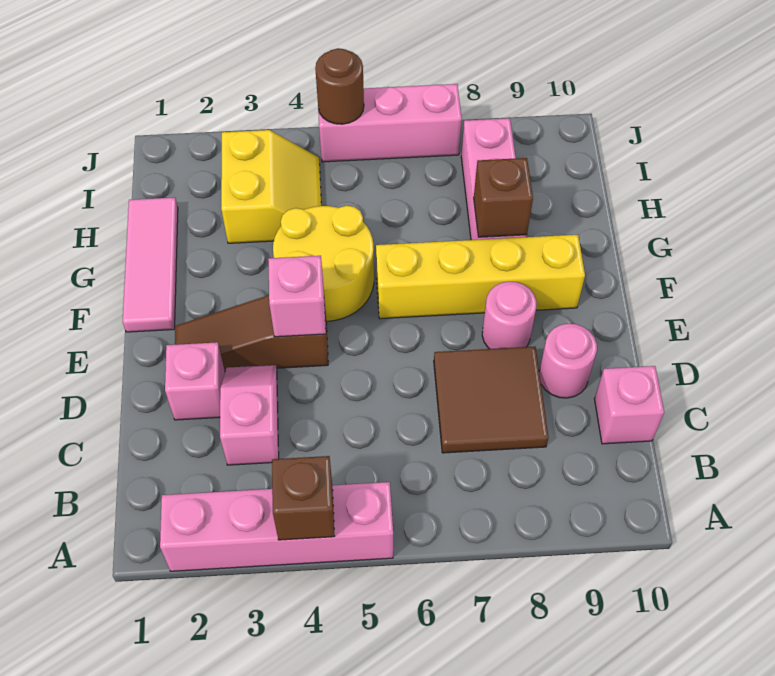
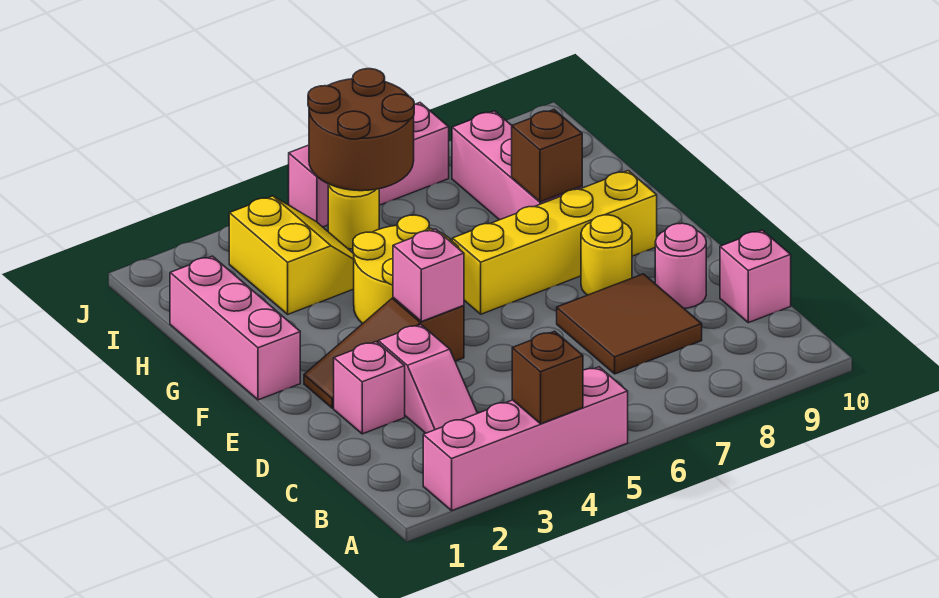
pink slope C3:D3 level 1 top C -> pink slope C3:D3 level 1 top D
pink round brick E8 level 1 -> yellow round brick E8 level 1
pink tile F1:H1 level 1 -> pink brick F1:H1 level 1
none -> yellow round brick I5 level 1
brown round brick J5 level 2 -> brown round brick I5:J6 level 2

